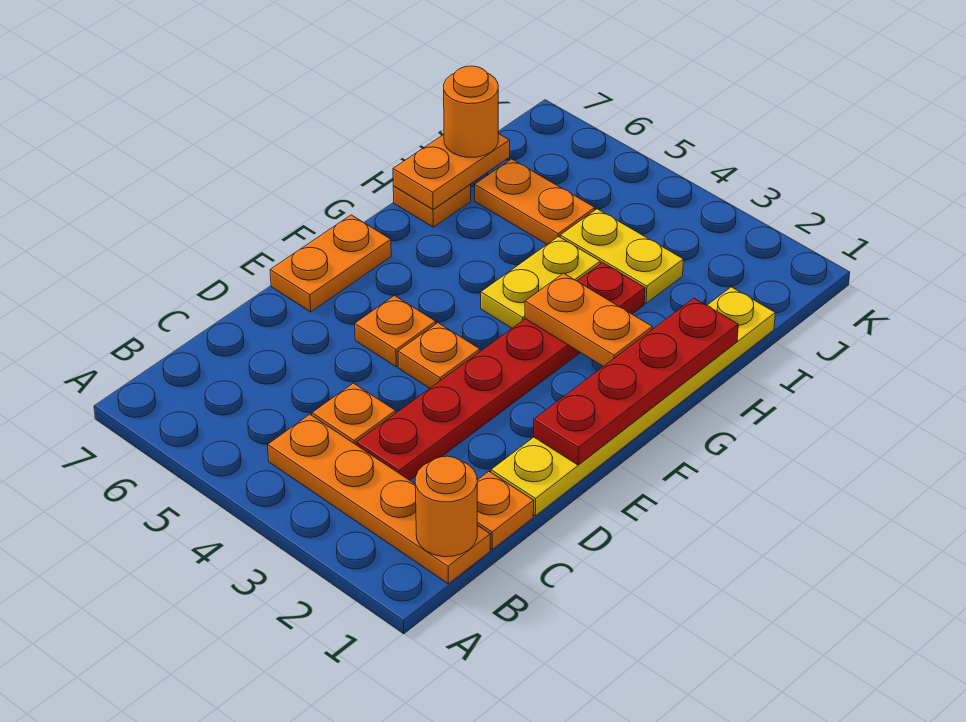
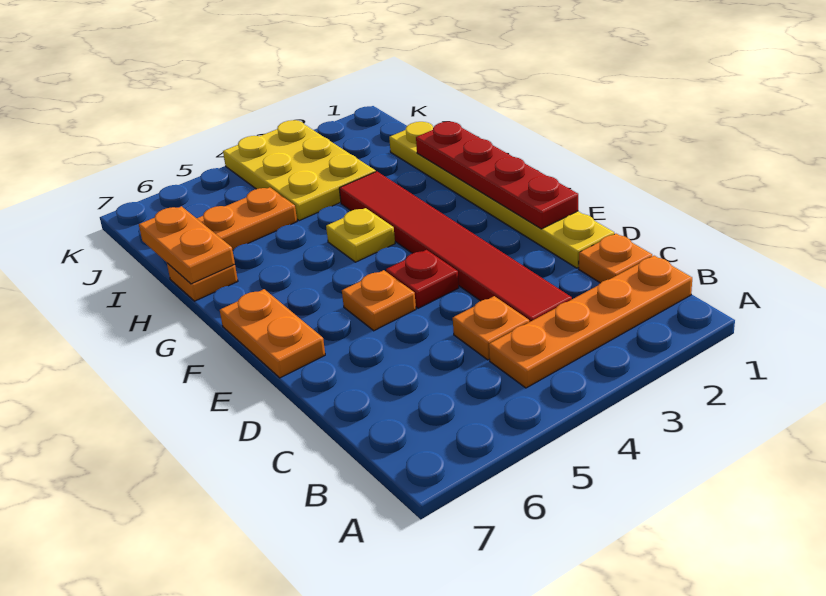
orange round brick B1 level 2 -> none
red plate C3:H3 level 1 -> red tile C3:H3 level 1
orange plate E4 level 1 -> red plate E4 level 1
orange plate G2:G3 level 2 -> none
yellow plate G4:H4 level 1 -> yellow plate G4 level 1
yellow plate I3:I4 level 1 -> yellow plate I3:K4 level 1
orange round brick I7 level 3 -> none

